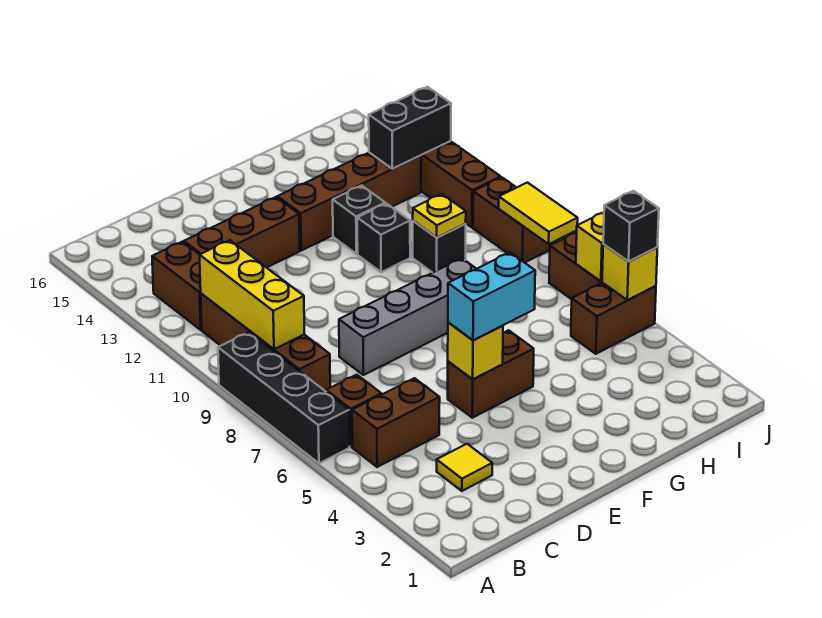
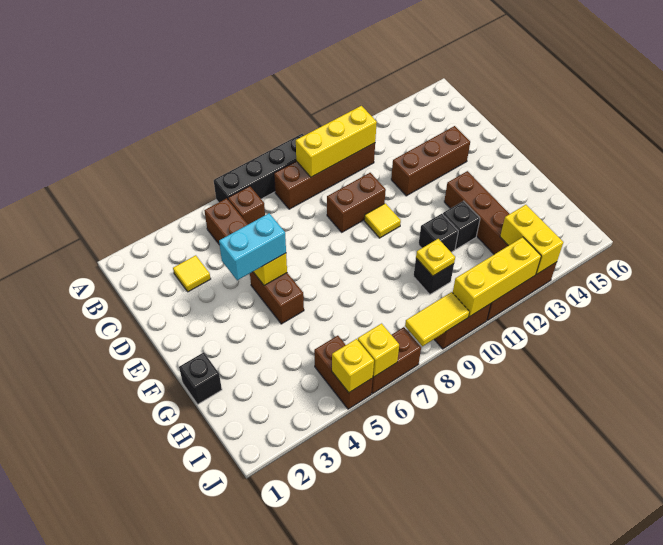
brown brick B12:B13 level 1 -> brown brick D9:D10 level 1
brown brick C13:E13 level 1 -> brown brick D12:D14 level 1
grey brick D8:G8 level 1 -> none
cyan brick E5:F5 level 3 -> cyan brick E4:E5 level 3
none -> yellow tile E10 level 1
black brick I13:J13 level 2 -> yellow brick I13:J13 level 2
black brick J5 level 3 -> black brick G1 level 1
none -> yellow brick J10:J12 level 2

